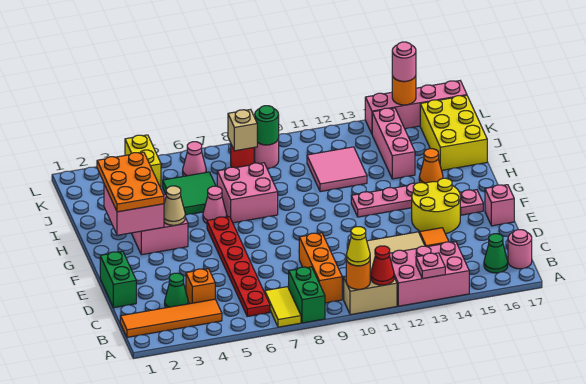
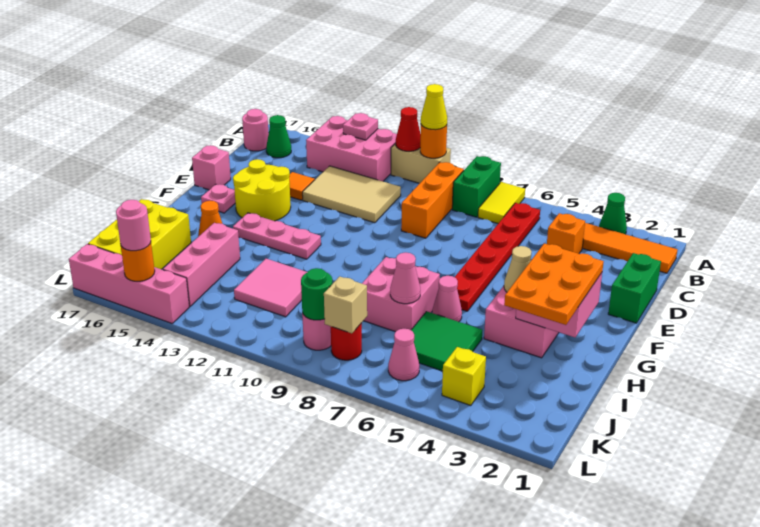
green cone C3 level 1 -> green cone A3 level 1
none -> pink cone I7 level 2
yellow brick K4:L4 level 1 -> yellow brick K4 level 1

